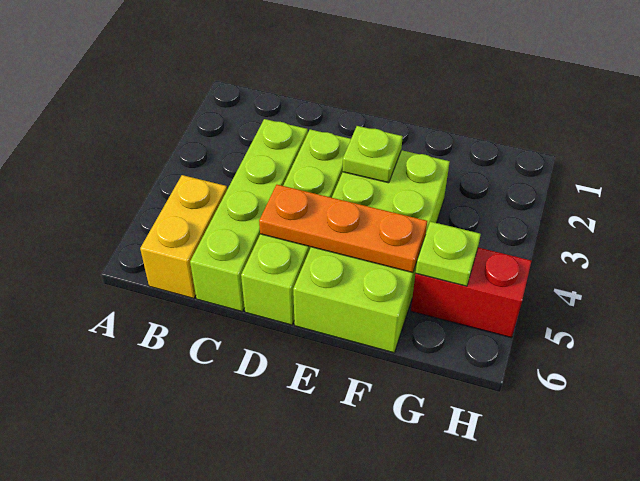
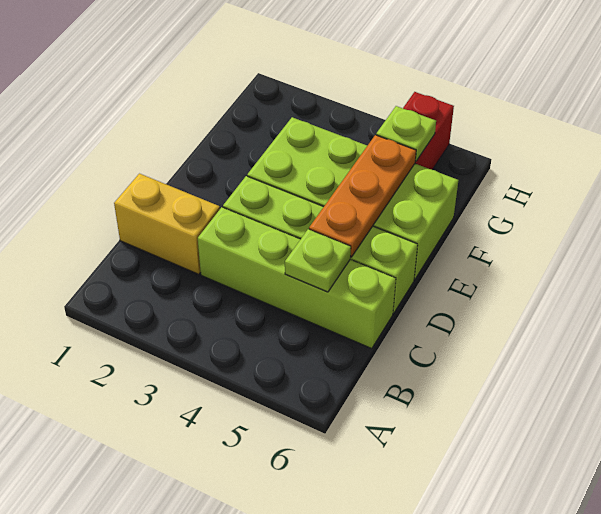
yellow brick B5:B6 level 1 -> yellow brick C1:C2 level 1
lime plate E3 level 2 -> lime plate C5 level 2

